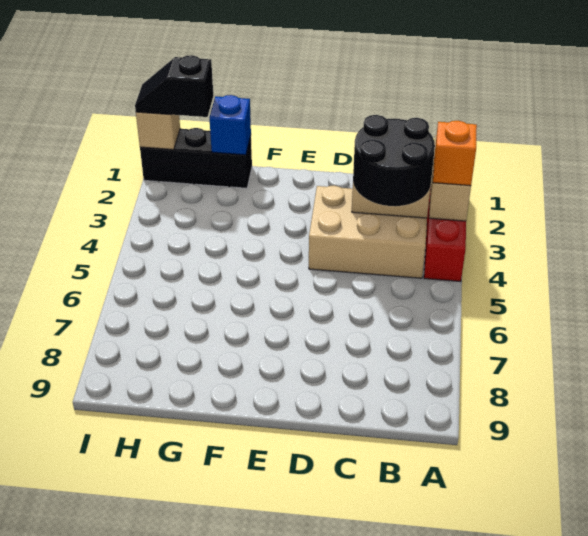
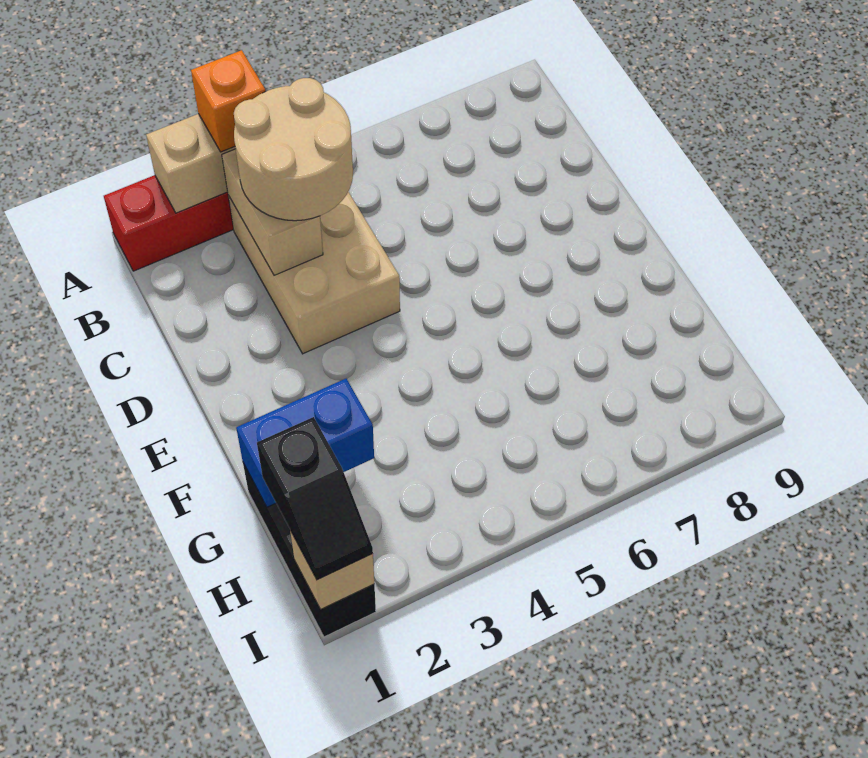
black round brick B3:C4 level 3 -> tan round brick B3:C4 level 3
blue brick G1 level 2 -> blue brick G1:G2 level 2

